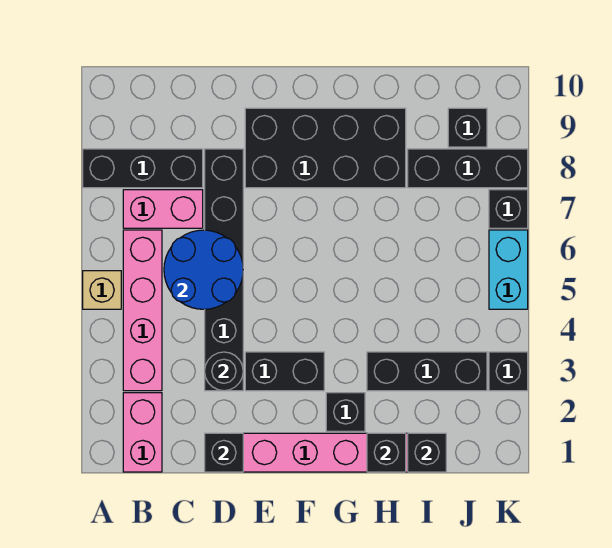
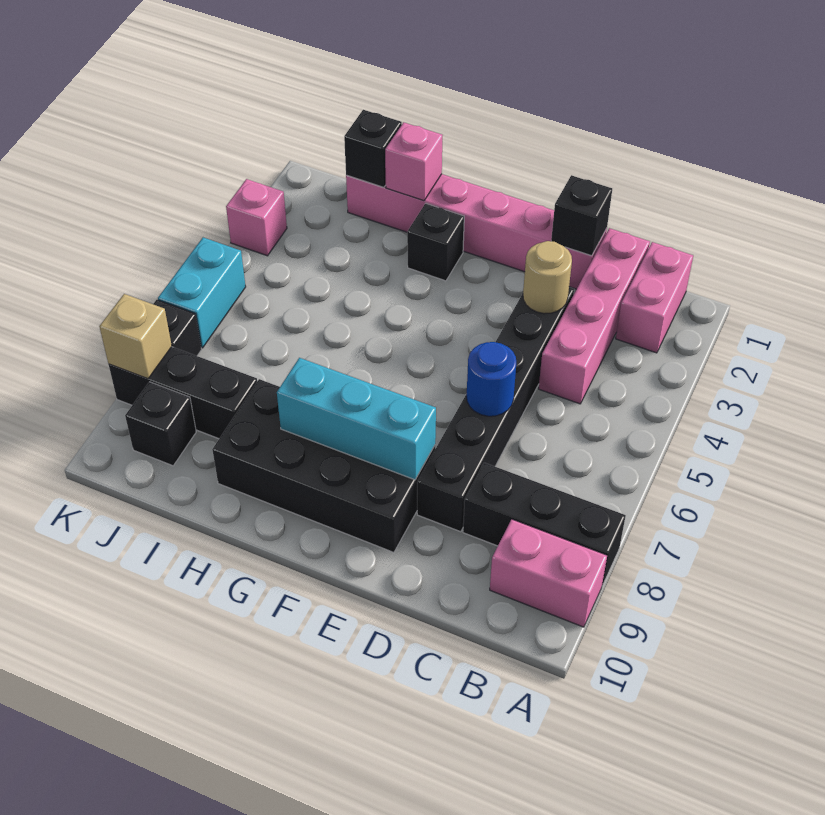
tan brick A5 level 1 -> tan brick K8 level 2
pink brick B3:B6 level 1 -> pink brick C1:C4 level 1
pink brick B7:C7 level 1 -> pink brick A9:B9 level 1
blue round brick C5:D6 level 2 -> blue round brick D6 level 2
black round brick D3 level 2 -> tan round brick D3 level 2
black brick E3:F3 level 1 -> none
none -> cyan brick E8:G8 level 2
black brick H1 level 2 -> pink brick H1 level 2
black brick H3:J3 level 1 -> none
black brick K3 level 1 -> pink brick K3 level 1

